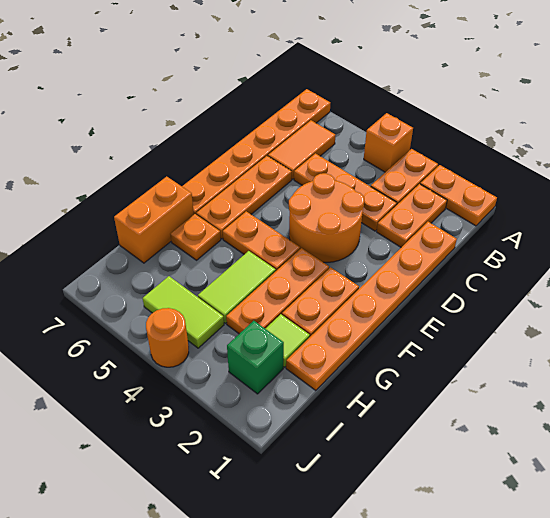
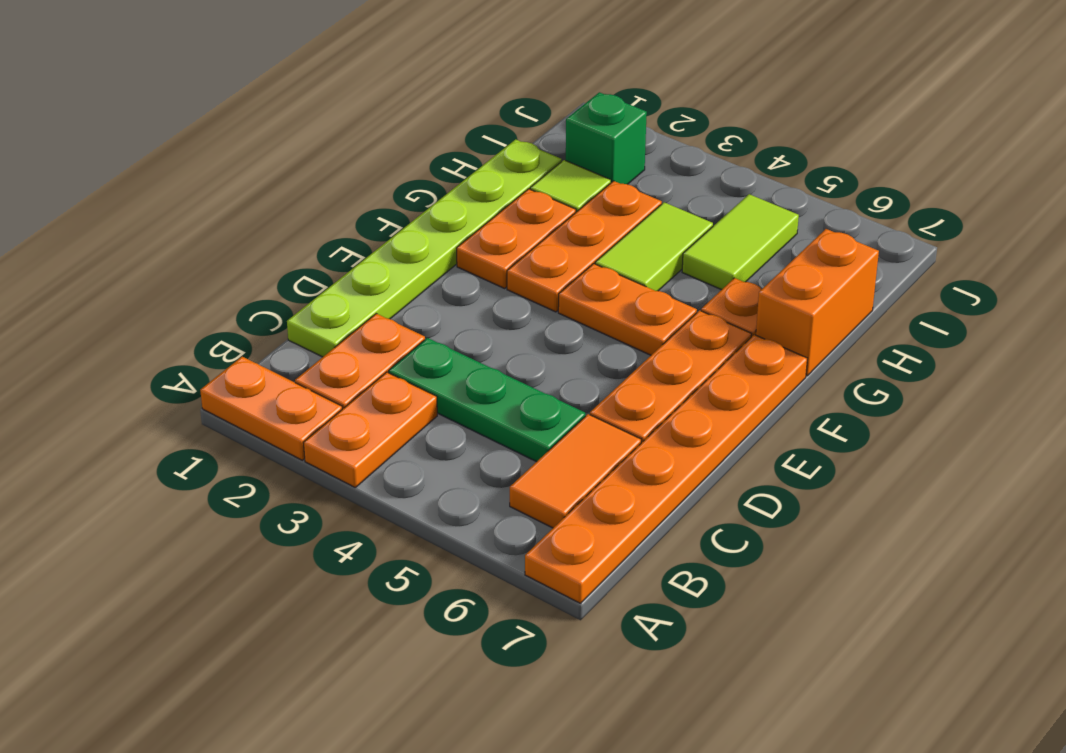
orange brick A4 level 1 -> none
orange plate C1:H1 level 1 -> lime plate C1:H1 level 1
orange plate C3:C5 level 1 -> green plate C3:C5 level 1
orange round brick D3:E4 level 1 -> none
lime tile I4:I5 level 1 -> lime tile H5:I5 level 1
orange round brick J4 level 1 -> none

